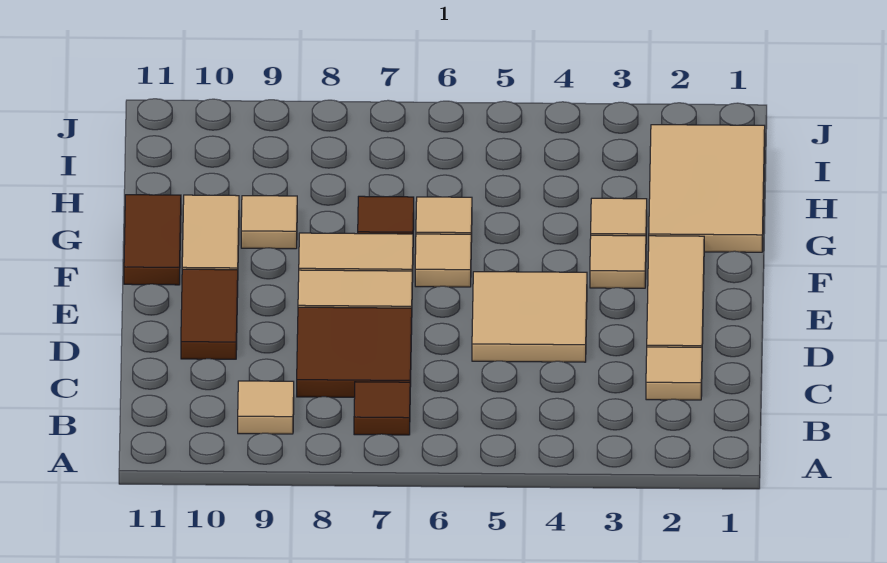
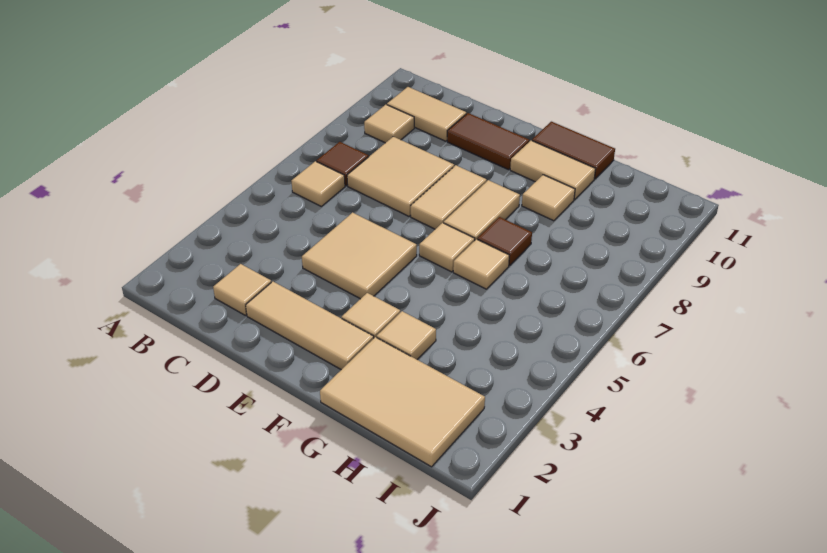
none -> tan tile B6 level 1
none -> tan tile B10:C10 level 1
brown tile C7:D8 level 1 -> tan tile C7:D8 level 1

